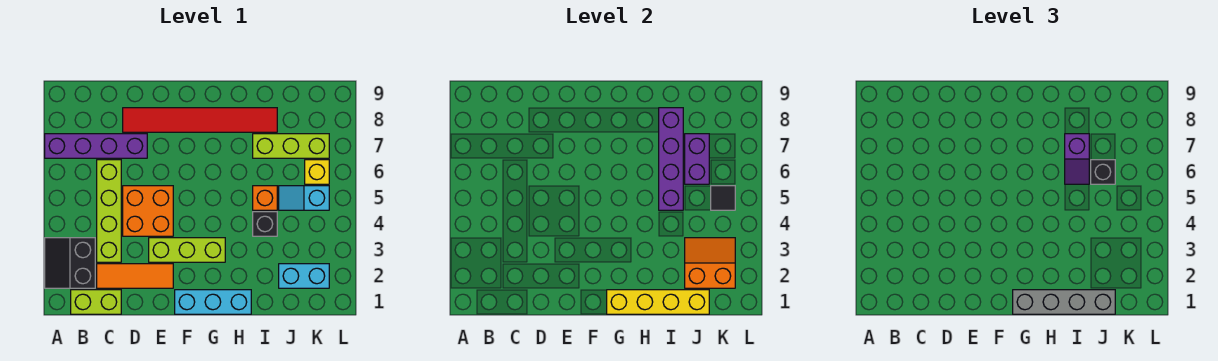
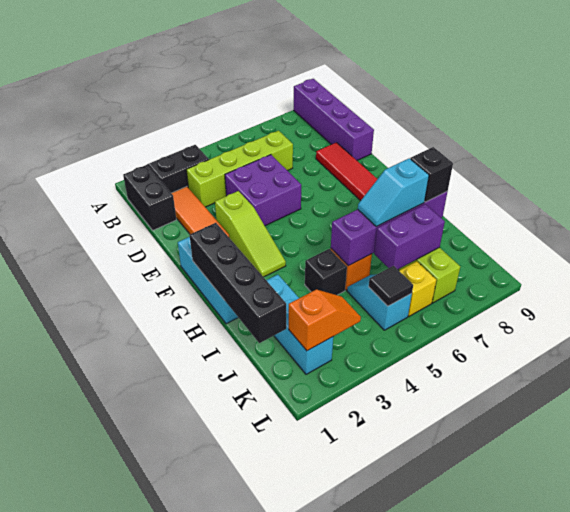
purple brick A7:D7 level 1 -> purple brick A9:D9 level 1
lime brick B1:C1 level 1 -> black brick B1:C1 level 1
orange brick D4:E5 level 1 -> purple brick D4:E5 level 1
lime brick E3:G3 level 1 -> lime slope E3:G3 level 1 top E
yellow brick G1:J1 level 2 -> black brick G1:J1 level 2
grey brick G1:J1 level 3 -> none
purple slope I6:I7 level 3 top 7 -> cyan slope I6:I7 level 3 top 7
cyan brick J2:K2 level 1 -> cyan brick I2:K2 level 1
orange slope J2:K3 level 2 top 2 -> orange slope K2:K3 level 2 top 2
black brick J6 level 3 -> black brick I8 level 3

